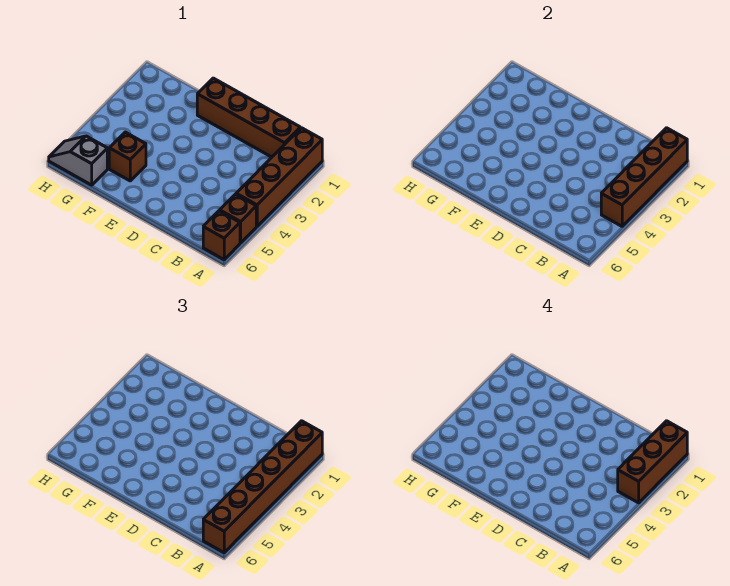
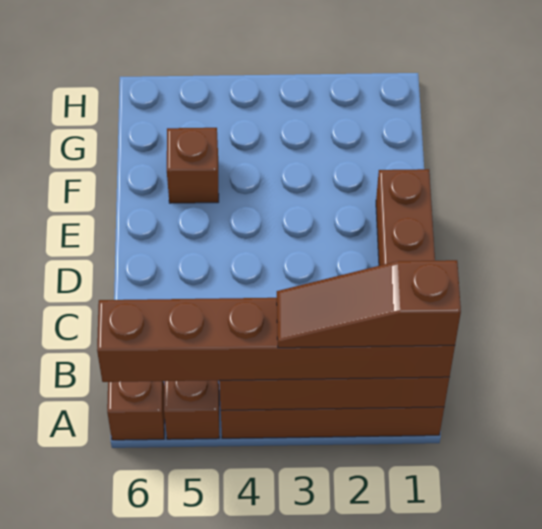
brown brick A1:A3 level 4 -> brown slope A1:A3 level 4 top 1
grey slope G6:H6 level 1 top G -> none

